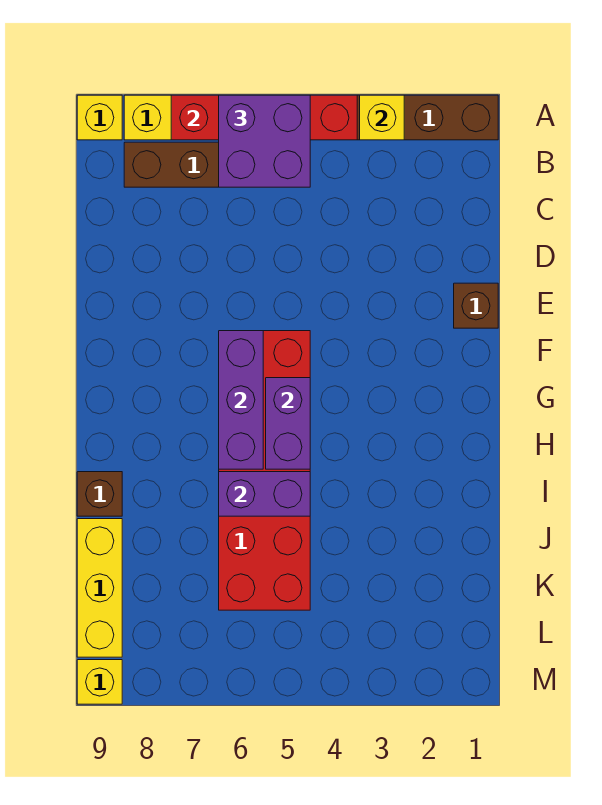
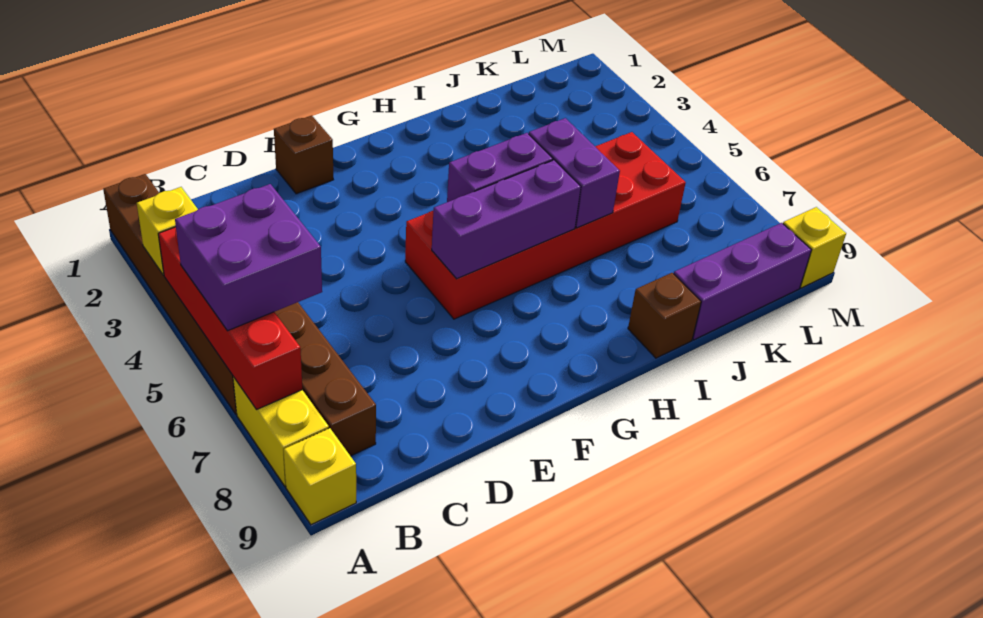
yellow brick J9:L9 level 1 -> purple brick J9:L9 level 1

